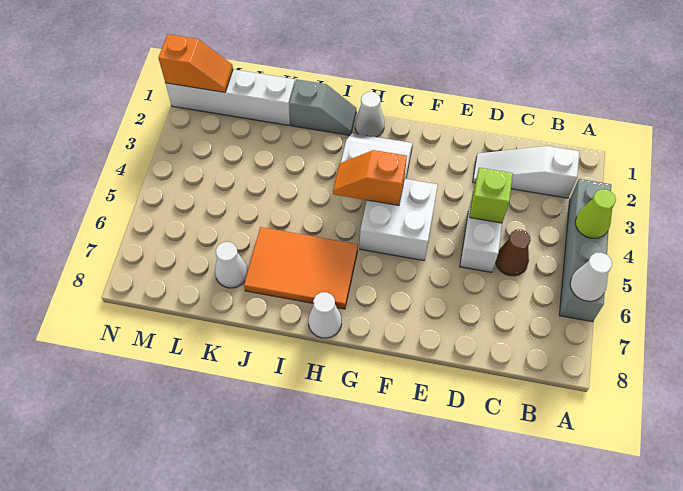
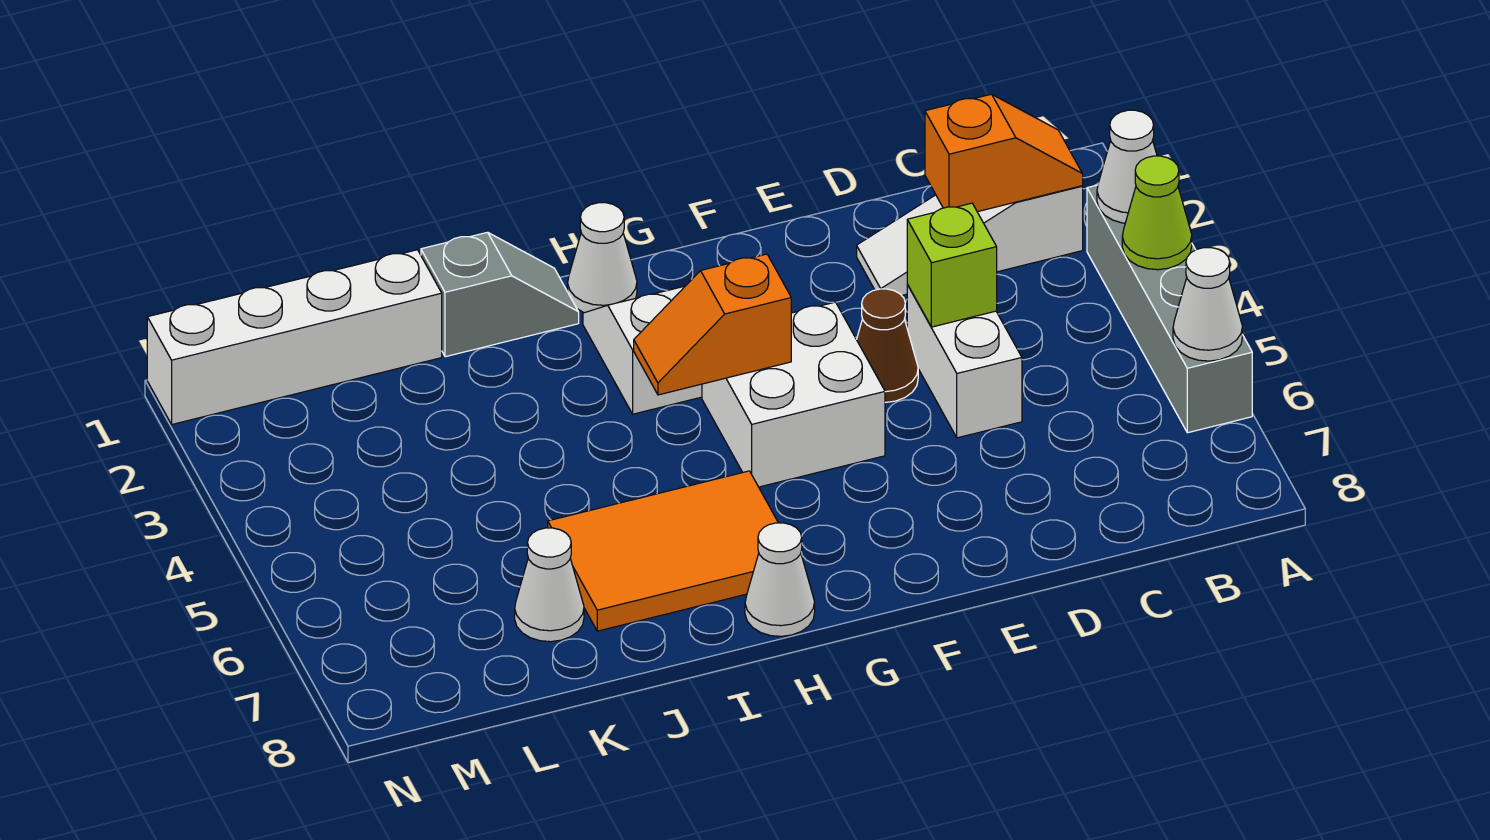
none -> white cone A3 level 2
brown cone C5 level 1 -> brown cone E4 level 1
orange slope M1:N1 level 2 top N -> orange slope B2:C2 level 2 top C

